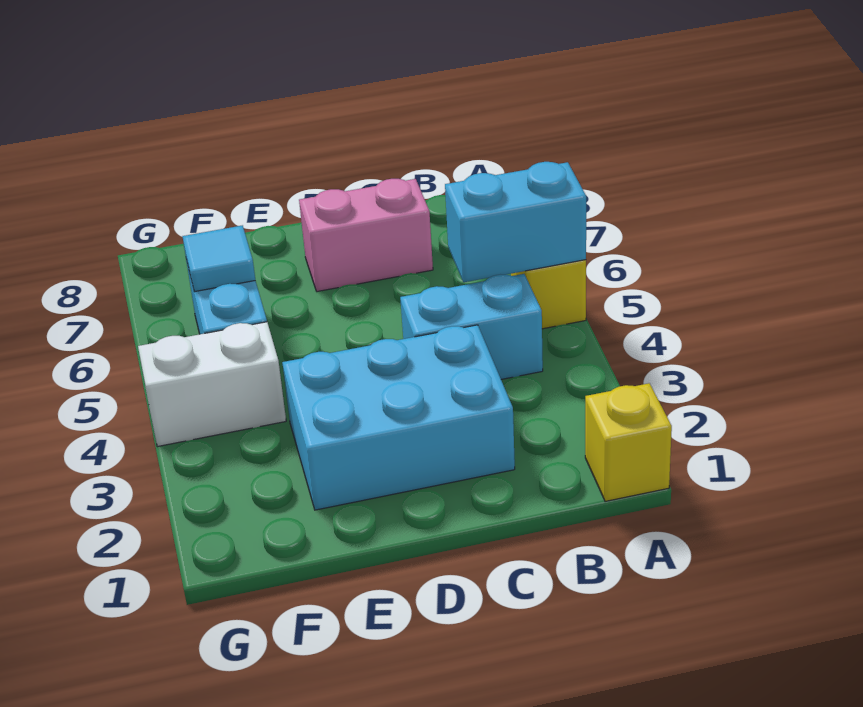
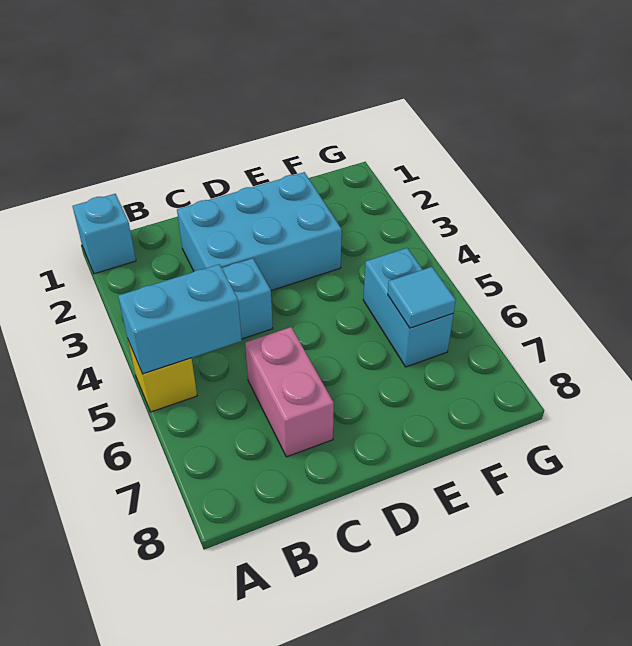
yellow brick A1 level 1 -> cyan brick A1 level 1
pink brick C7:D7 level 1 -> pink brick C6:C7 level 1
white brick F4:G4 level 1 -> none

